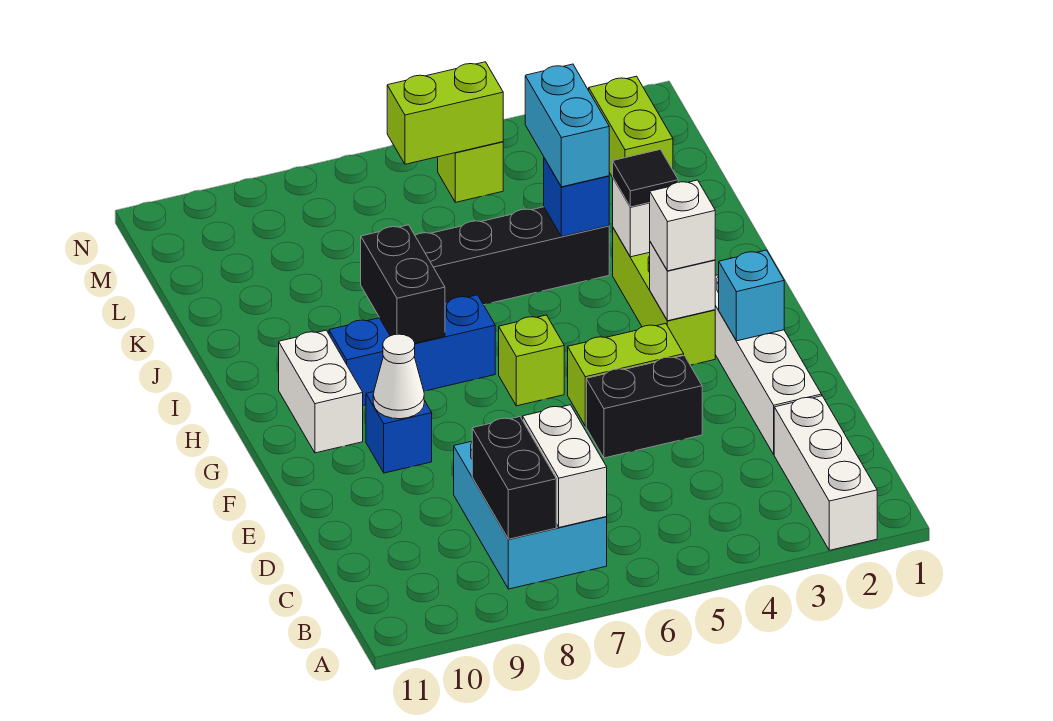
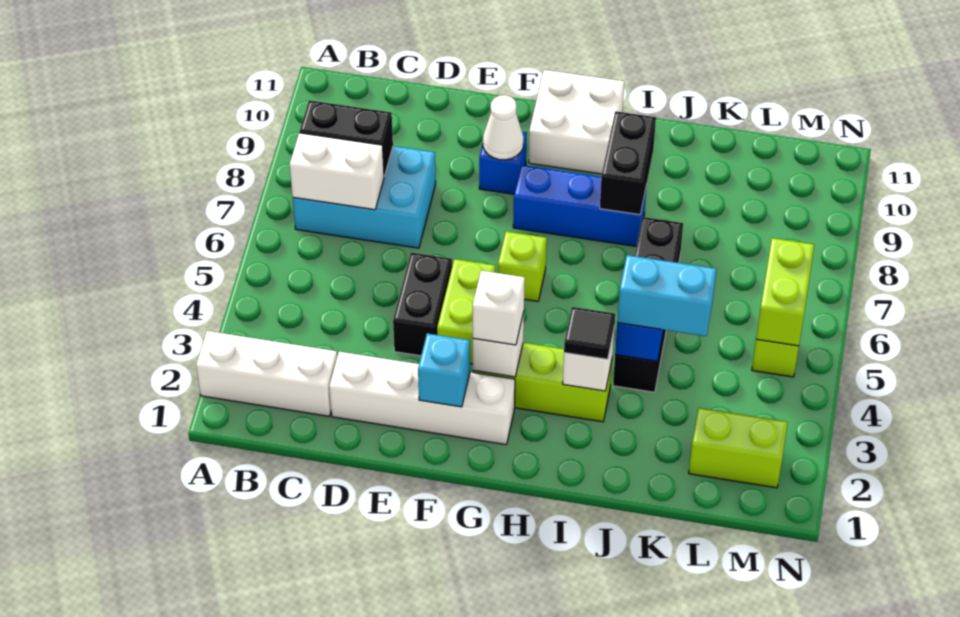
white brick G10:H10 level 1 -> white brick G10:H11 level 1
blue brick H7:H9 level 1 -> blue brick G8:I8 level 1
black brick H8:I8 level 2 -> black brick I8:I9 level 2

